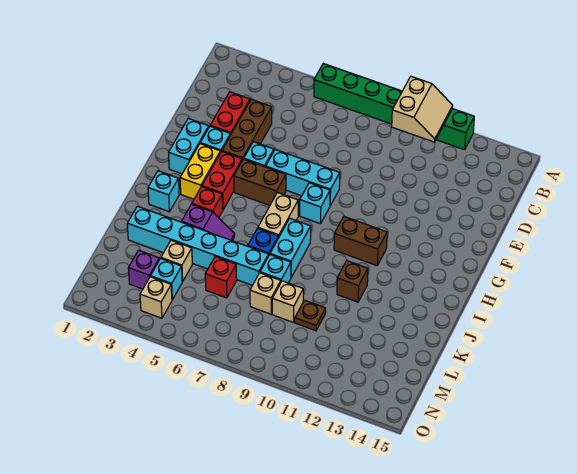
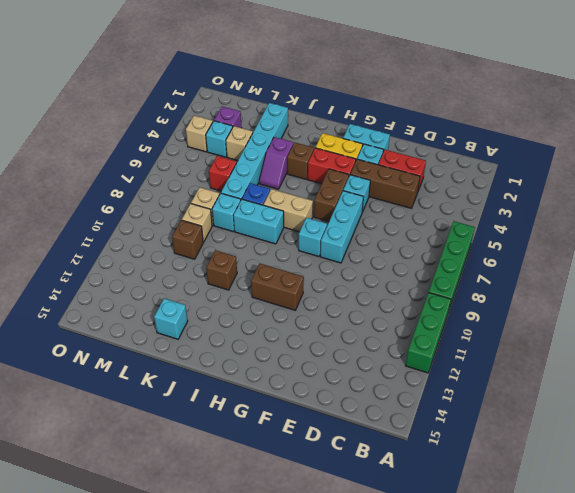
tan slope A10:B11 level 2 top 10 -> none
brown brick H10:H11 level 1 -> brown brick G11:H11 level 1
cyan brick I2 level 1 -> cyan brick K14 level 1
red brick I4 level 1 -> brown brick I4 level 1
brown plate L10 level 1 -> brown brick L10 level 1

